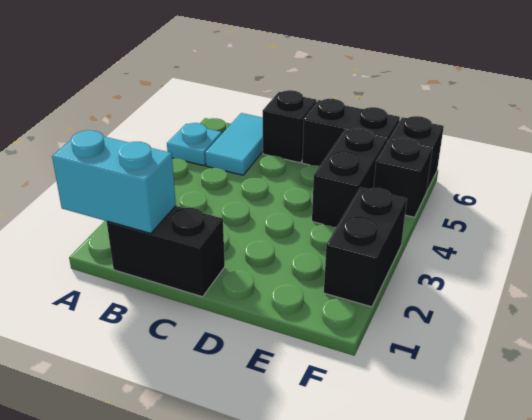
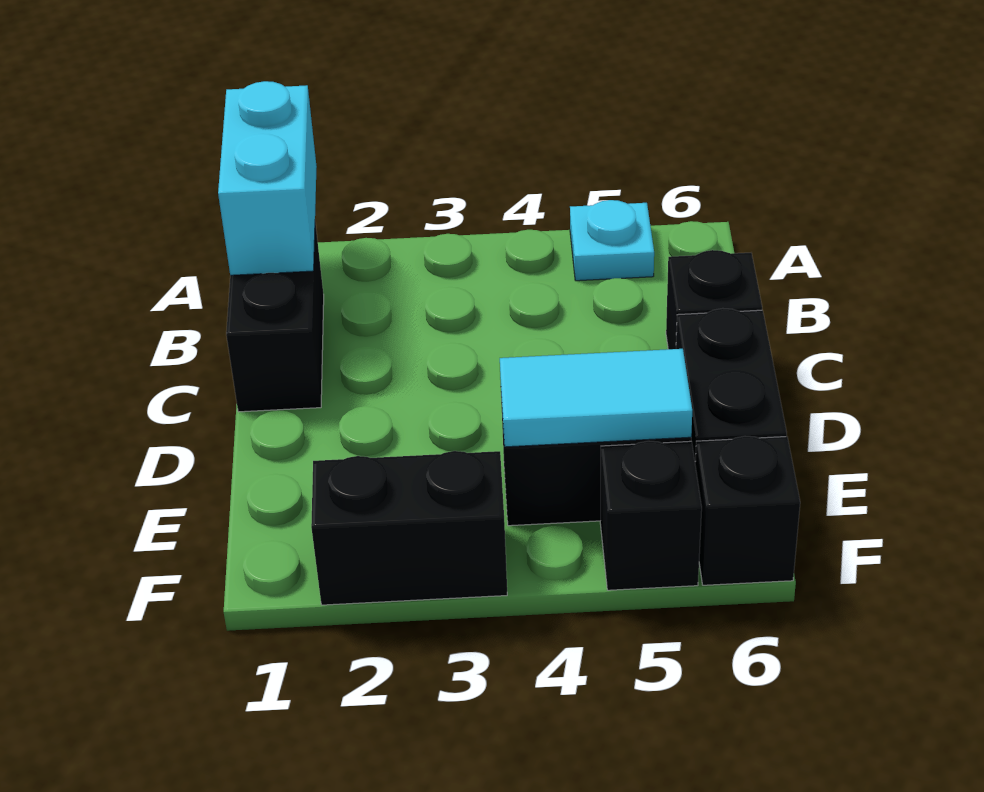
cyan tile B5:B6 level 1 -> cyan tile E4:E5 level 2

